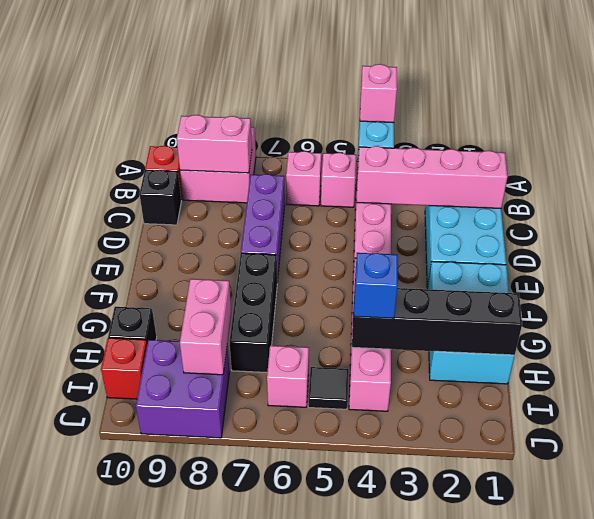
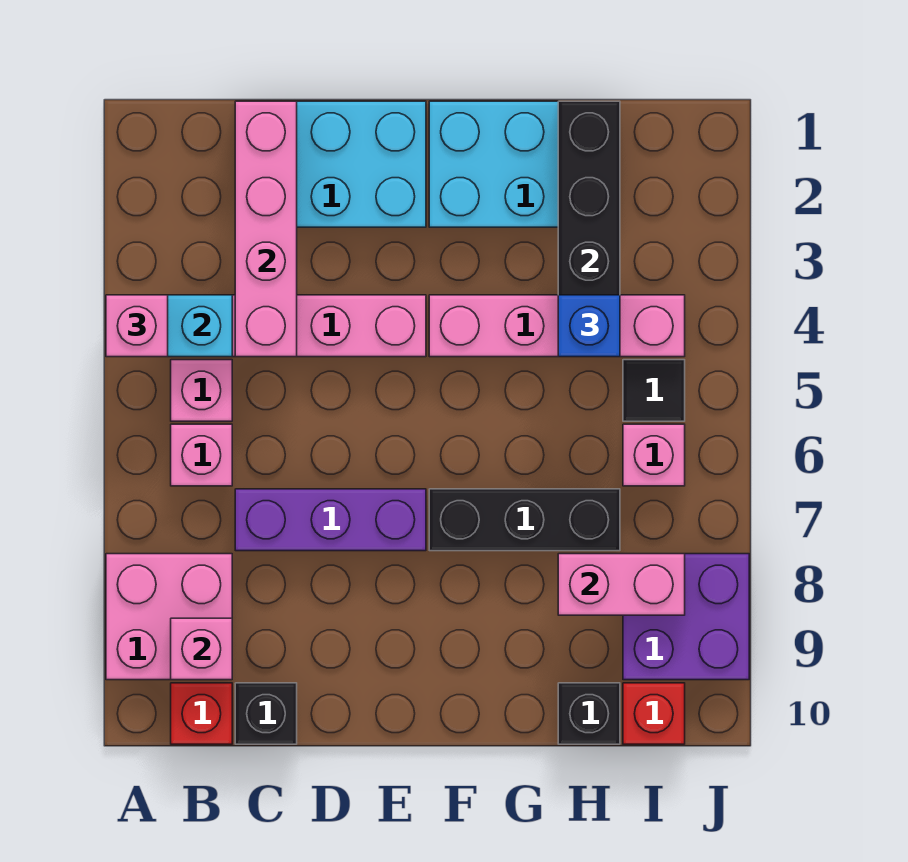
pink brick B8:B9 level 2 -> pink brick B9 level 2

